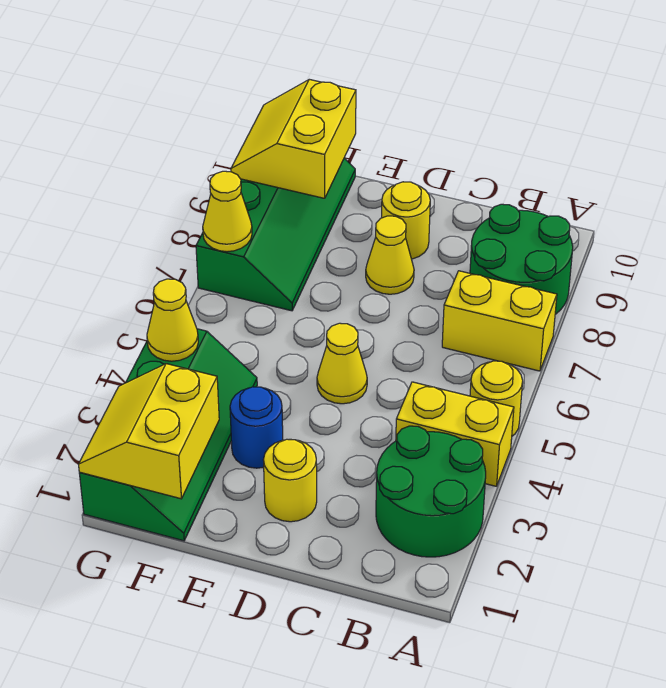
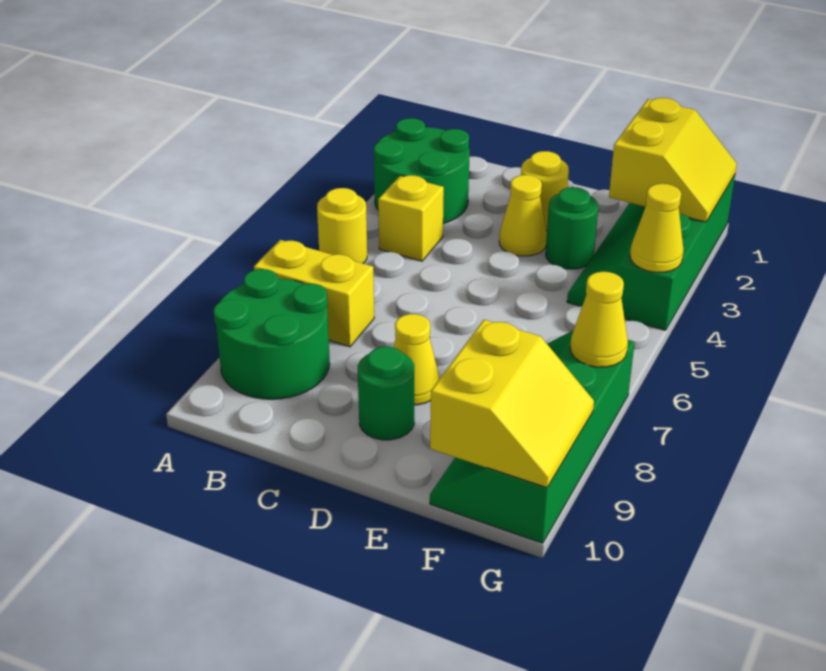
yellow brick A4:B4 level 1 -> yellow brick B4 level 1
yellow cone D5 level 1 -> yellow cone D3 level 1
yellow round brick D9 level 1 -> green round brick D9 level 1
blue round brick E3 level 1 -> green round brick E3 level 1

